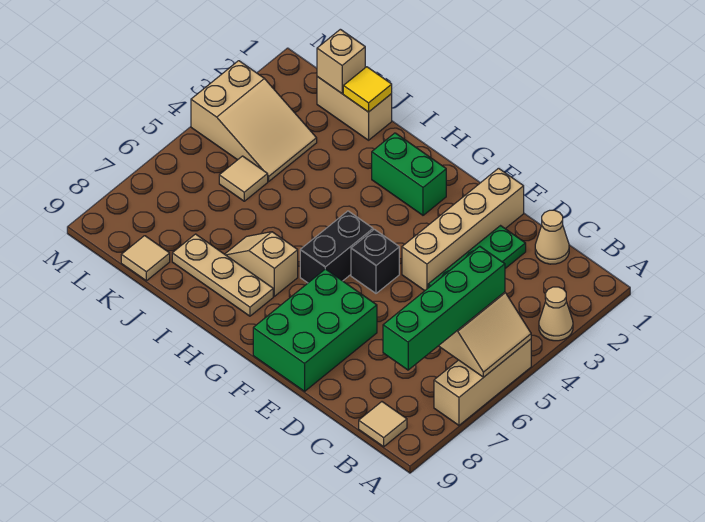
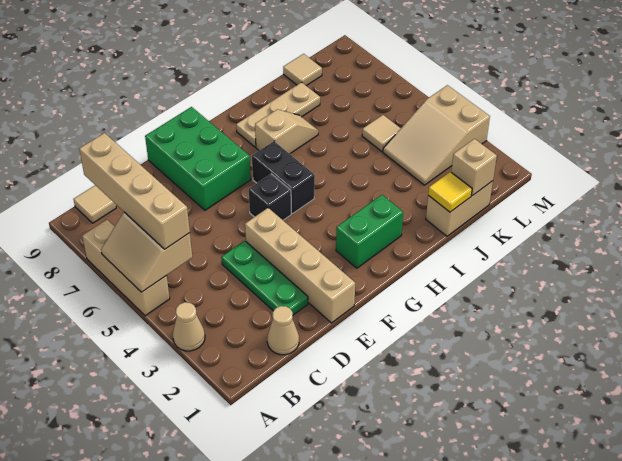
green brick B5:B8 level 3 -> tan brick B5:B8 level 3

